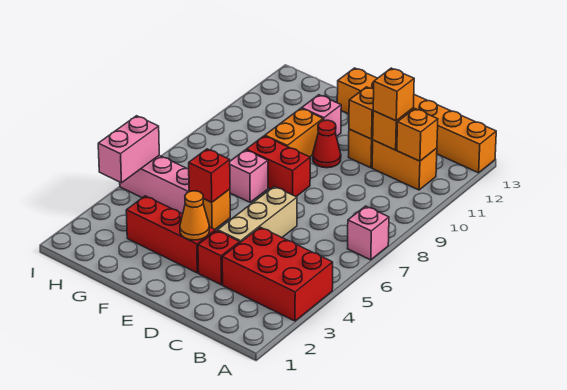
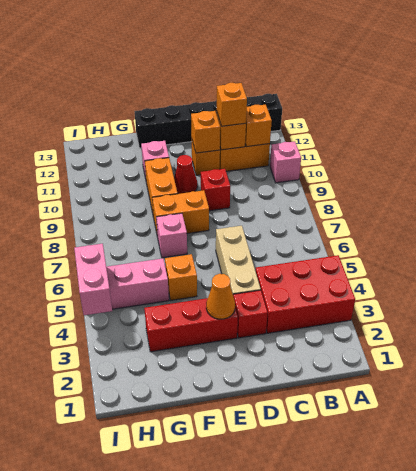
pink brick A7 level 1 -> pink brick A10 level 1
orange brick A13:F13 level 1 -> black brick A13:F13 level 1
red brick E8:F8 level 1 -> orange brick E8:F8 level 1
red brick F5 level 2 -> red brick D9 level 1

